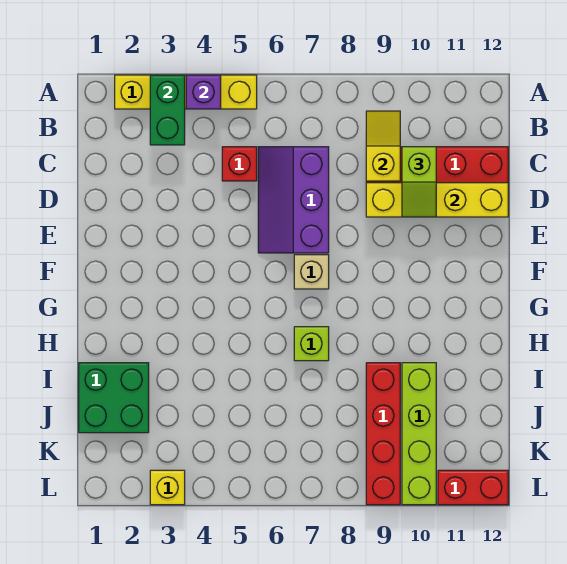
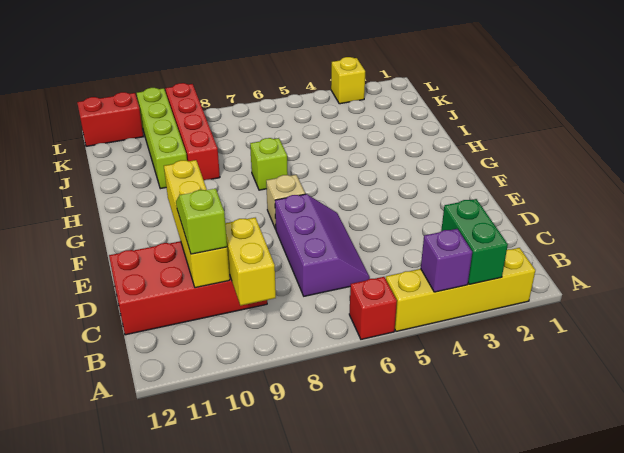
yellow slope B9:C9 level 2 top C -> yellow brick B9:C9 level 2
red brick C5 level 1 -> red brick A6 level 1
yellow brick D9:D12 level 2 -> yellow brick C10:F10 level 2
green brick I1:J2 level 1 -> none

